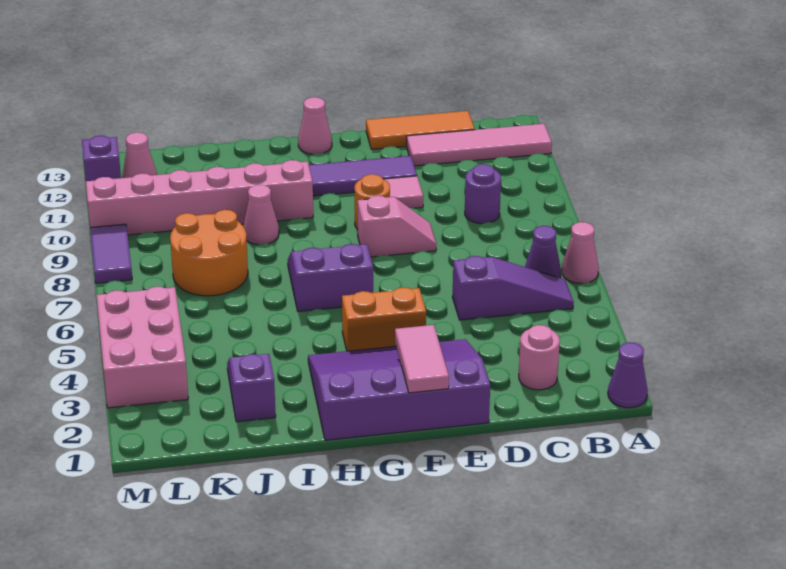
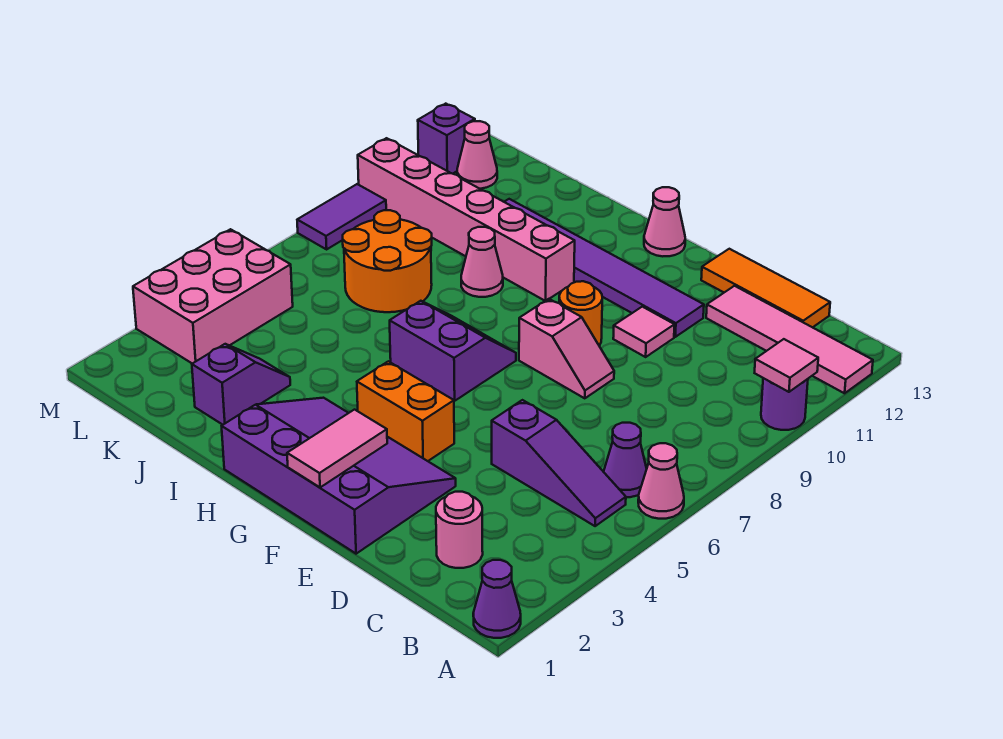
none -> pink tile A10 level 2
purple round brick C9 level 1 -> purple round brick A10 level 1

